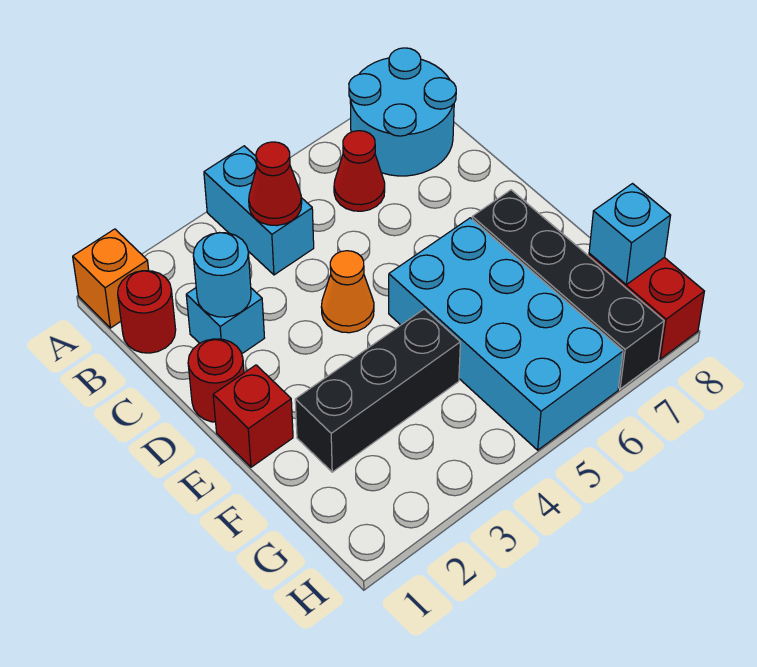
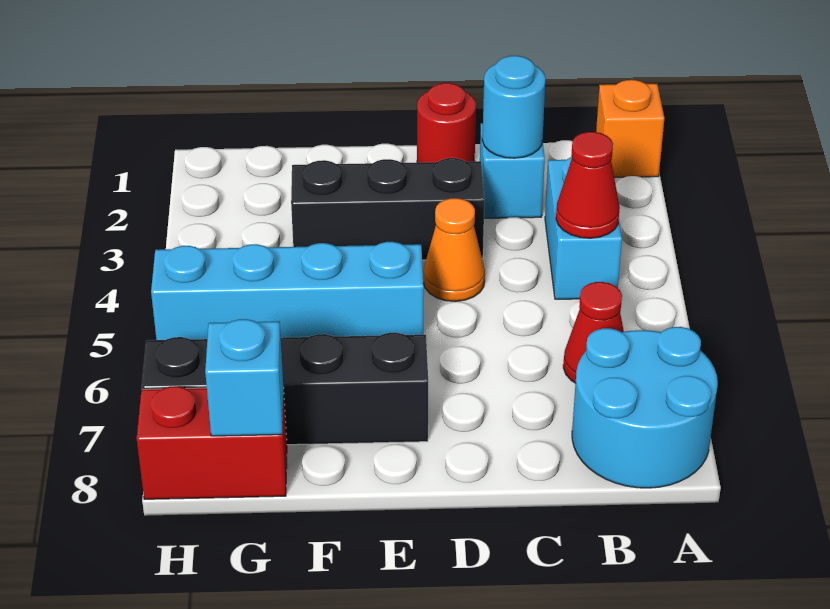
cyan brick A4:B4 level 1 -> cyan brick B3:B4 level 1
red round brick B1 level 1 -> none
red brick E1 level 1 -> none
cyan brick E5:H6 level 1 -> cyan brick E5:H5 level 1
black brick F2:F4 level 1 -> black brick D3:F3 level 1

